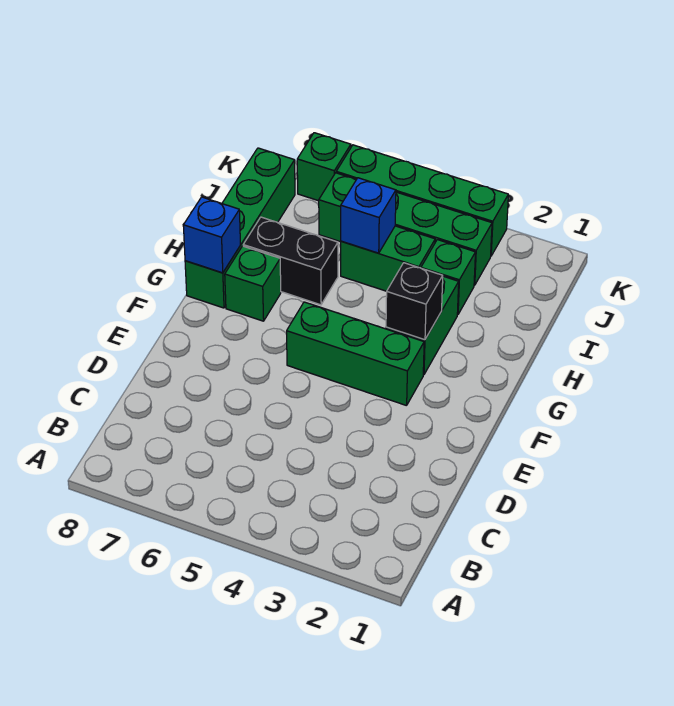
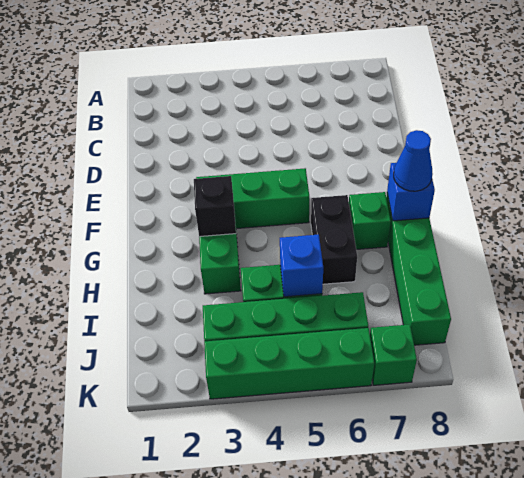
none -> blue cone G8 level 3
black brick H6:H7 level 1 -> black brick G6:H6 level 1
green brick I3 level 1 -> none

